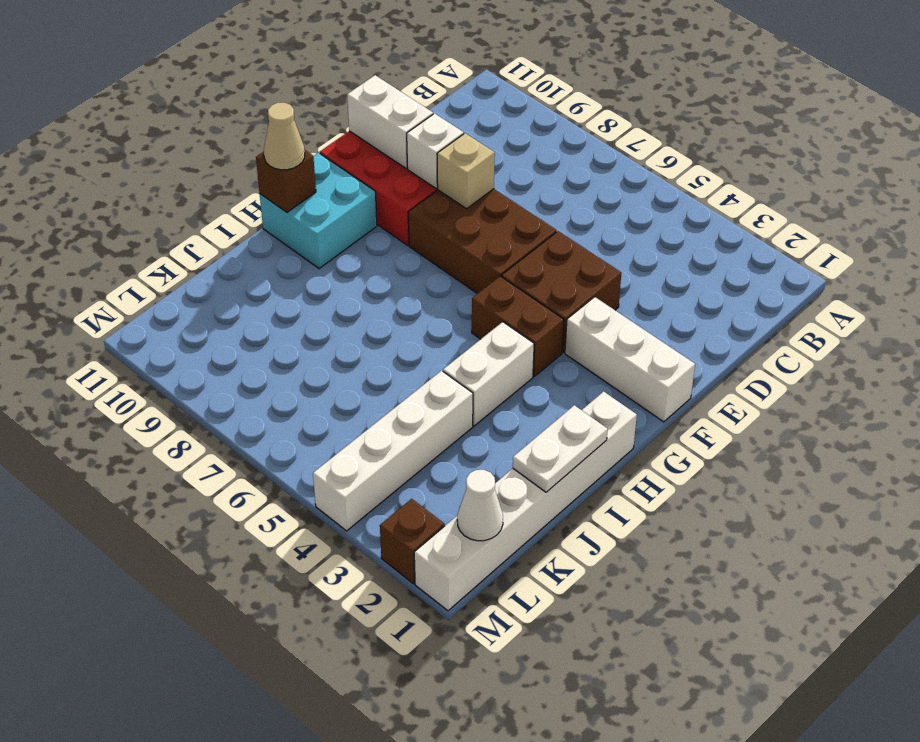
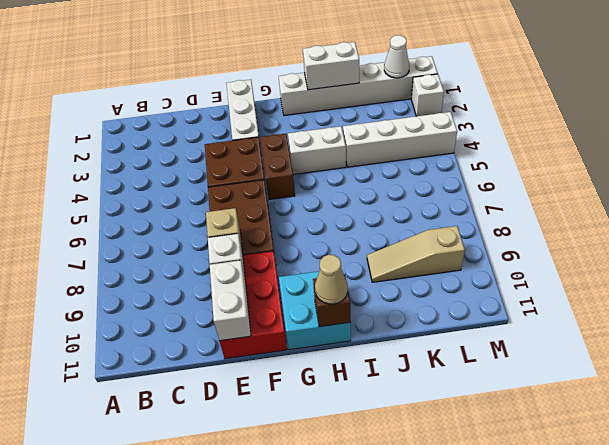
white plate I1:J1 level 2 -> white brick I1:J1 level 2
none -> tan slope J9:L9 level 1 top L
brown brick M2 level 1 -> white brick M2 level 1

